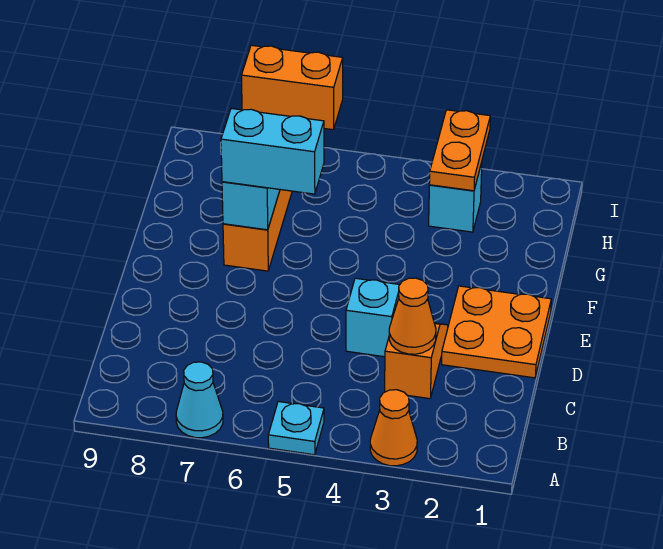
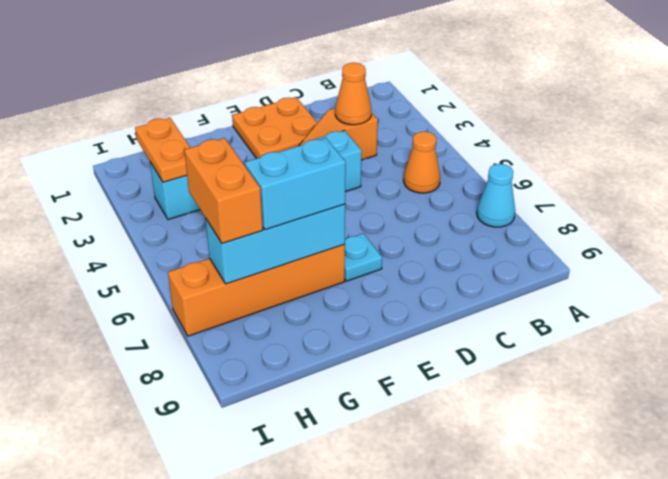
orange cone A3 level 1 -> orange cone B5 level 1
cyan plate A5 level 1 -> cyan plate E7 level 1
cyan brick F6:F7 level 3 -> cyan brick F7:G7 level 3
orange plate H3:I3 level 2 -> orange plate H2:H3 level 2

